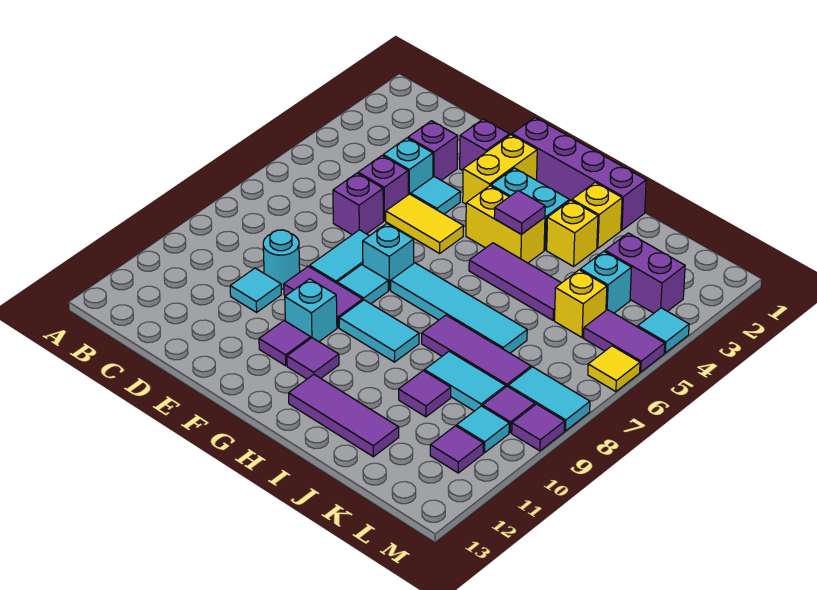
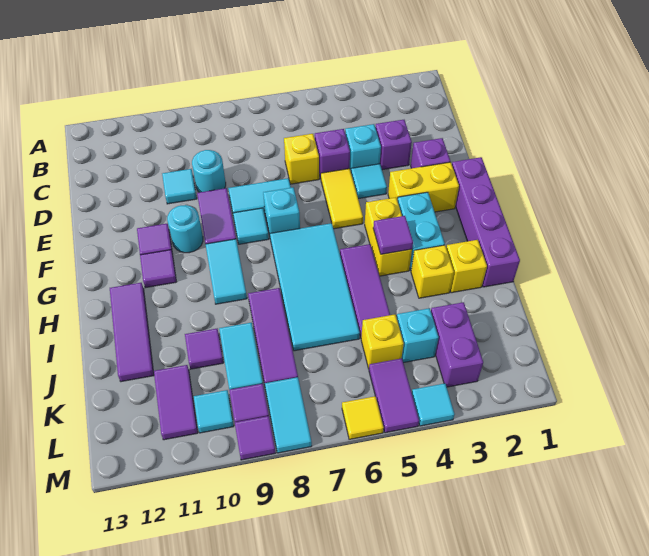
purple brick D6 level 1 -> yellow brick D6 level 1
cyan brick F10 level 1 -> cyan round brick F10 level 1
cyan tile G7:J7 level 1 -> cyan tile G6:J7 level 1
purple tile L11 level 1 -> purple tile K11:L11 level 1

